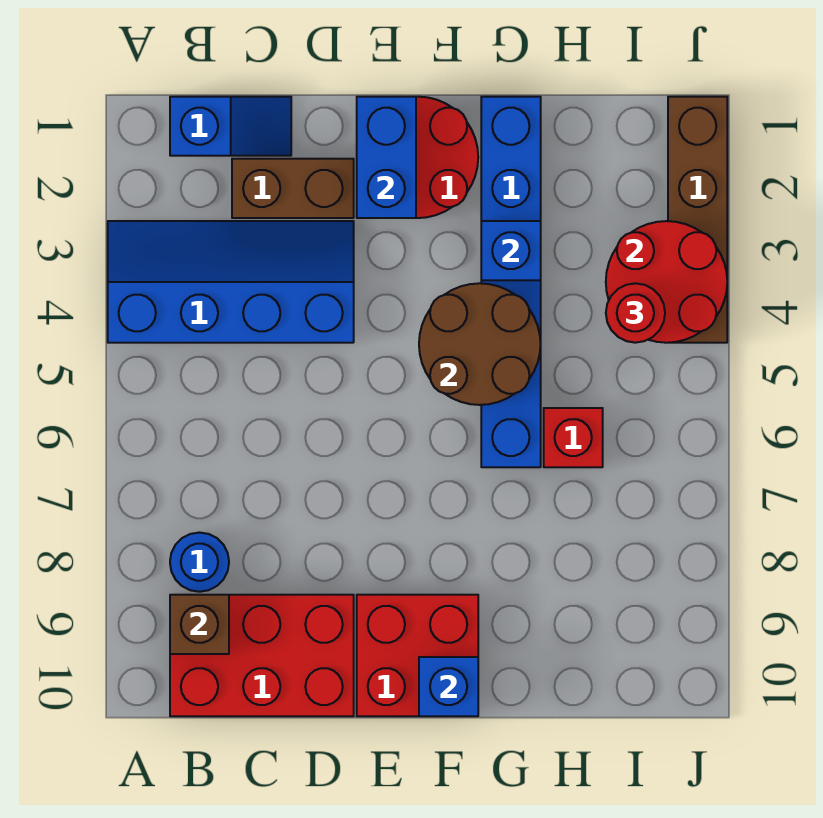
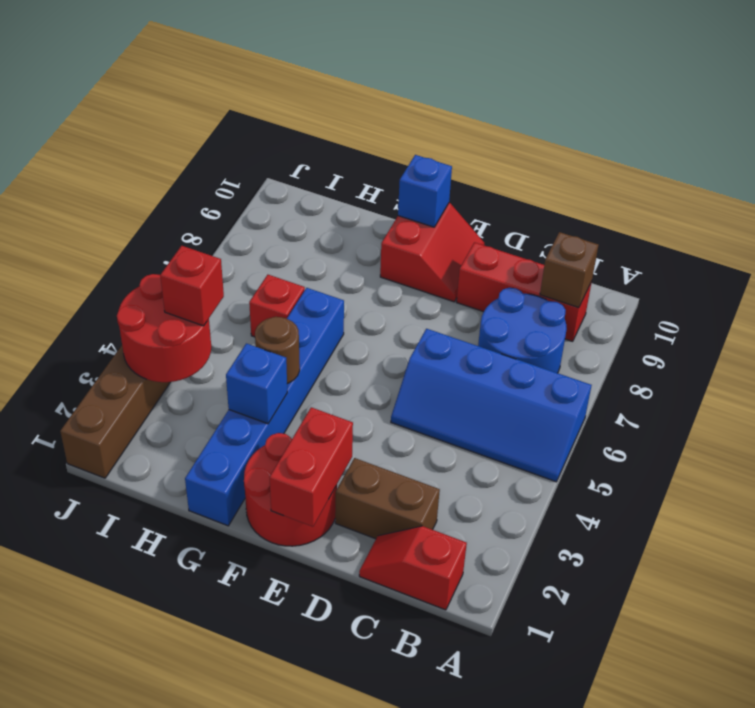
blue slope A3:D4 level 1 top 4 -> blue slope A5:D6 level 1 top 6
blue slope B1:C1 level 1 top B -> red slope B1:C1 level 1 top B
blue round brick B8 level 1 -> blue round brick B7:C8 level 1
red brick B9:D10 level 1 -> red brick B9:D9 level 1
blue brick E1:E2 level 2 -> red brick E1:E2 level 2
red brick E9:F10 level 1 -> red slope E9:F10 level 1 top F
brown round brick F4:G5 level 2 -> brown round brick G4 level 2
red round brick I4 level 3 -> red brick I4 level 3

